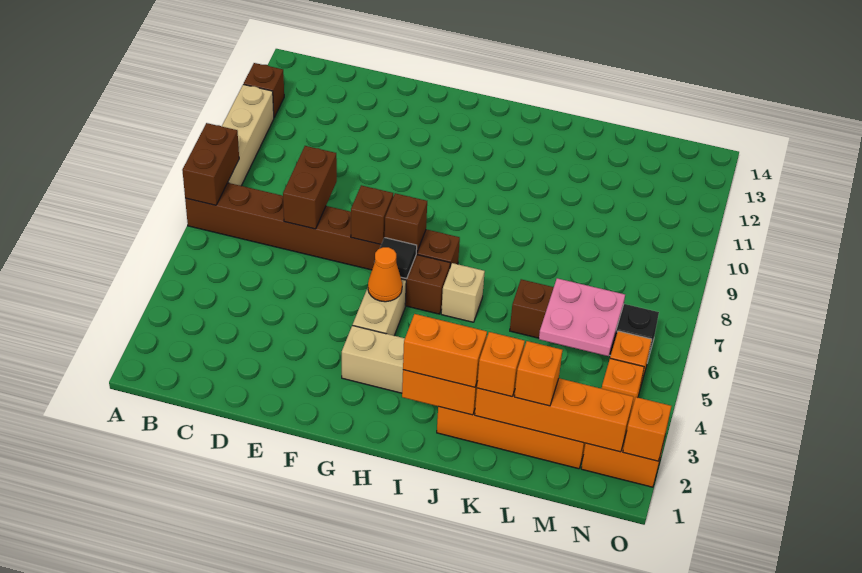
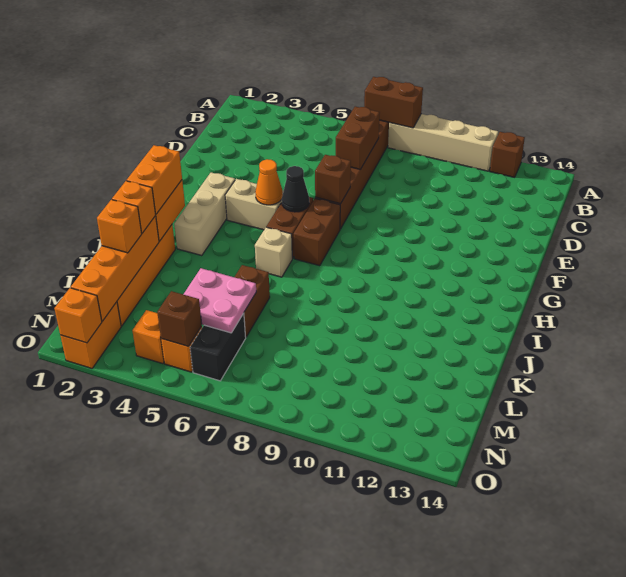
brown brick D7:D8 level 2 -> brown brick C7:D7 level 2
black tile G6 level 2 -> black cone G6 level 2
brown brick G7 level 2 -> brown brick N5 level 2

